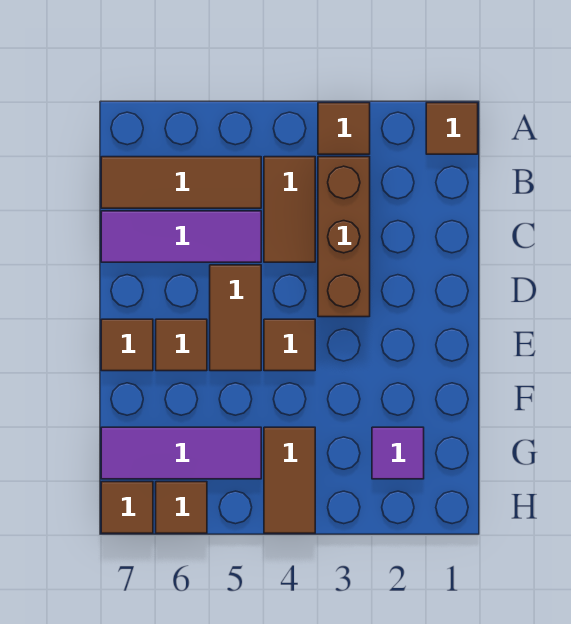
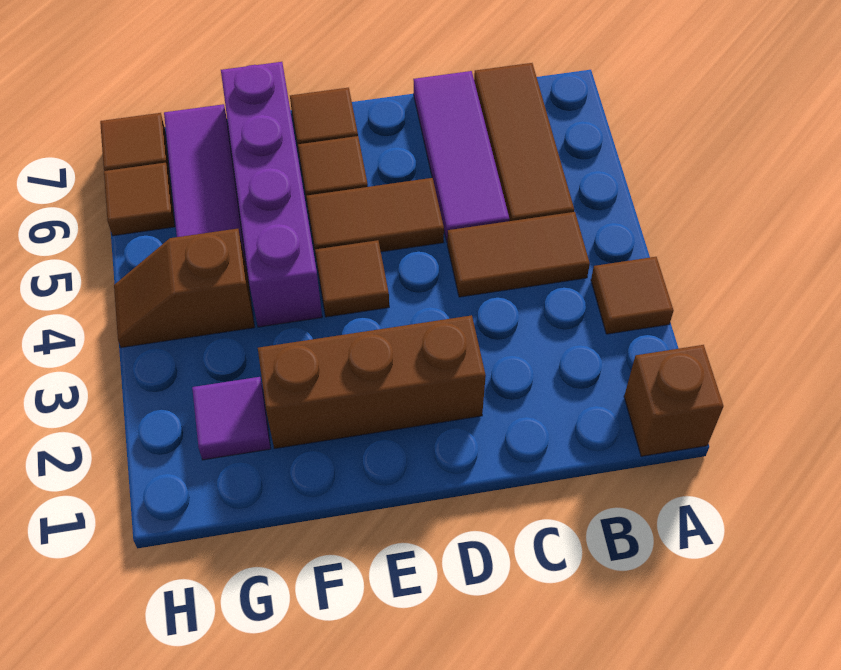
brown tile A1 level 1 -> brown brick A1 level 1
brown brick B3:D3 level 1 -> brown brick D2:F2 level 1
none -> purple brick F4:F7 level 1
brown tile G4:H4 level 1 -> brown slope G4:H4 level 1 top G

